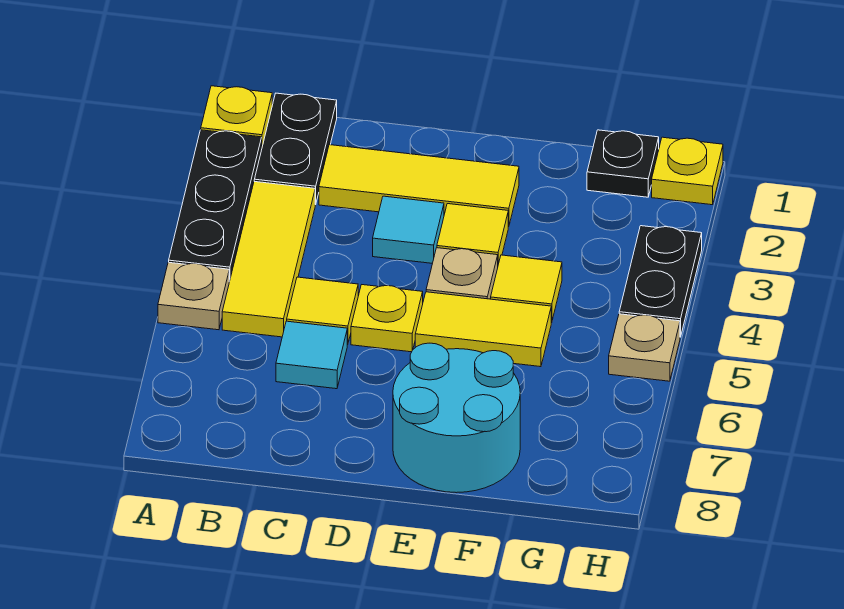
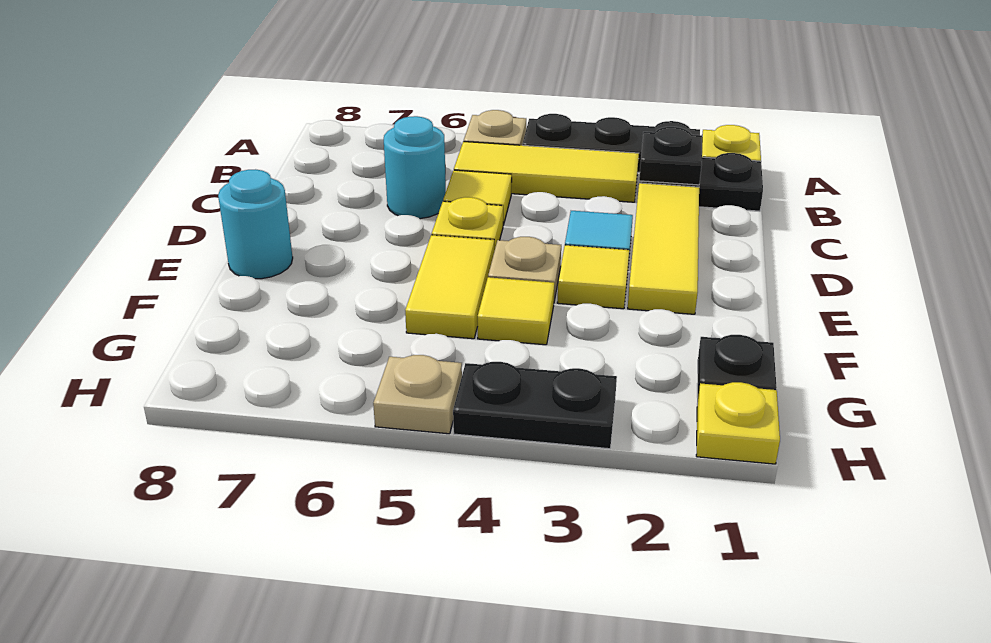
none -> black plate B2 level 2
cyan tile C6 level 1 -> cyan round brick C6 level 1
cyan round brick E7:F8 level 1 -> cyan round brick E8 level 1

